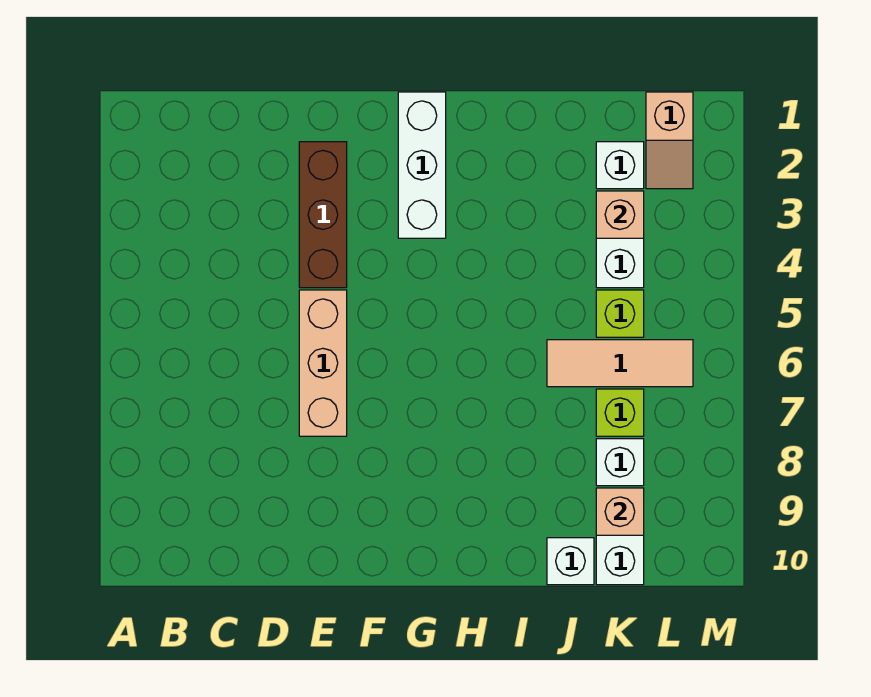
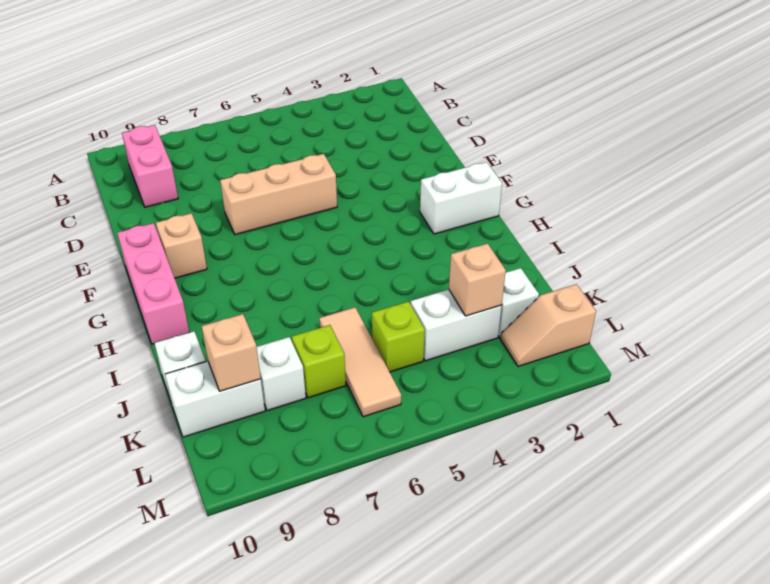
none -> pink brick B9:C9 level 1
brown brick E2:E4 level 1 -> none
none -> tan brick F9 level 1
none -> pink brick F10:H10 level 1
white brick G1:G3 level 1 -> white brick G1:G2 level 1

